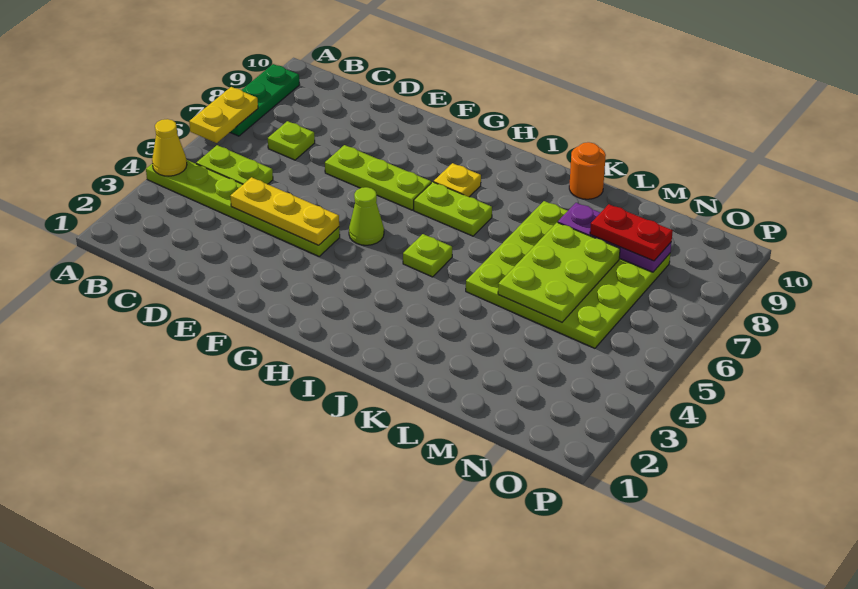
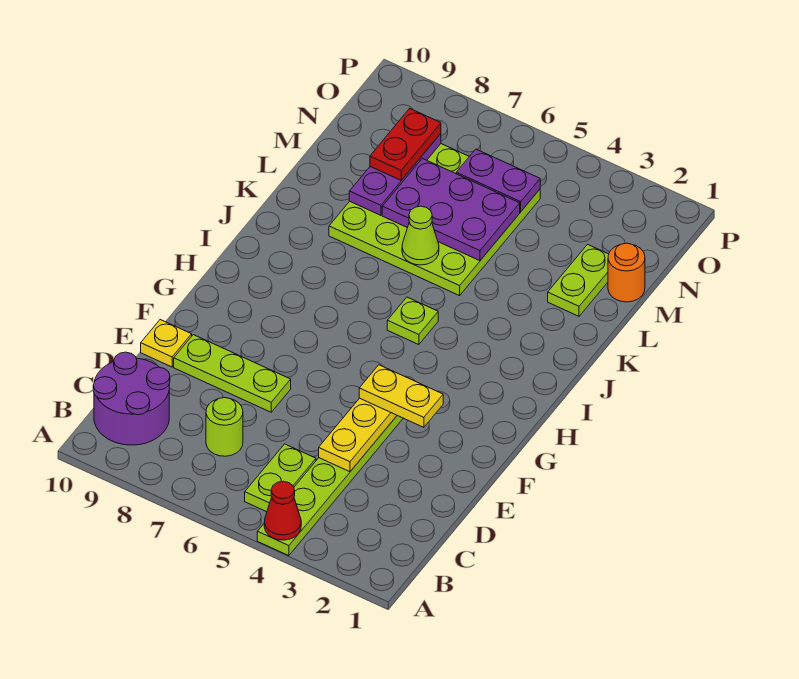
yellow cone A4 level 2 -> red cone A4 level 2
yellow plate A6:A7 level 2 -> yellow plate F3:F4 level 3
green plate A7:A9 level 1 -> none
none -> purple round brick B9:C10 level 1
lime plate C7 level 1 -> lime round brick C7 level 1
lime plate E7:G7 level 1 -> lime plate E7:E9 level 1
lime cone G5 level 1 -> lime cone K6 level 2
lime plate H7:I7 level 1 -> lime plate L2:M2 level 1
yellow plate H8 level 1 -> yellow plate E10 level 1
orange round brick K10 level 1 -> orange round brick M1 level 1
lime plate L5:M7 level 2 -> purple plate L5:M7 level 2
none -> purple plate N5:N6 level 2

